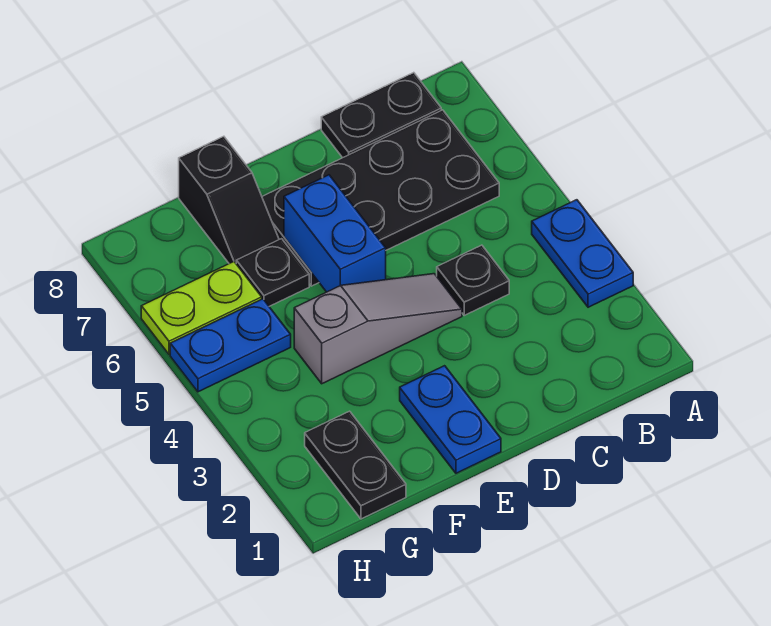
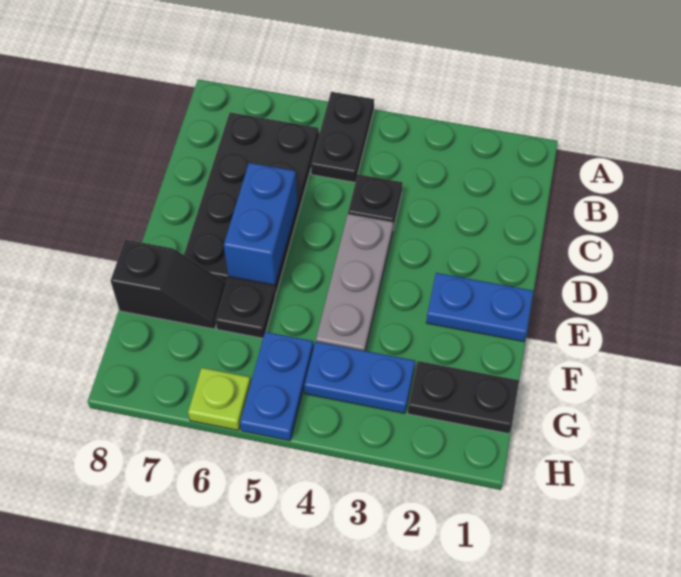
blue plate A3:A4 level 1 -> blue plate G3:G4 level 1
black plate B8:C8 level 1 -> black plate A5:B5 level 1
grey slope D4:F4 level 1 top F -> grey plate D4:F4 level 1
blue brick E5:E6 level 2 -> blue brick D6:E6 level 2
lime plate G6:H6 level 1 -> lime plate H6 level 1

